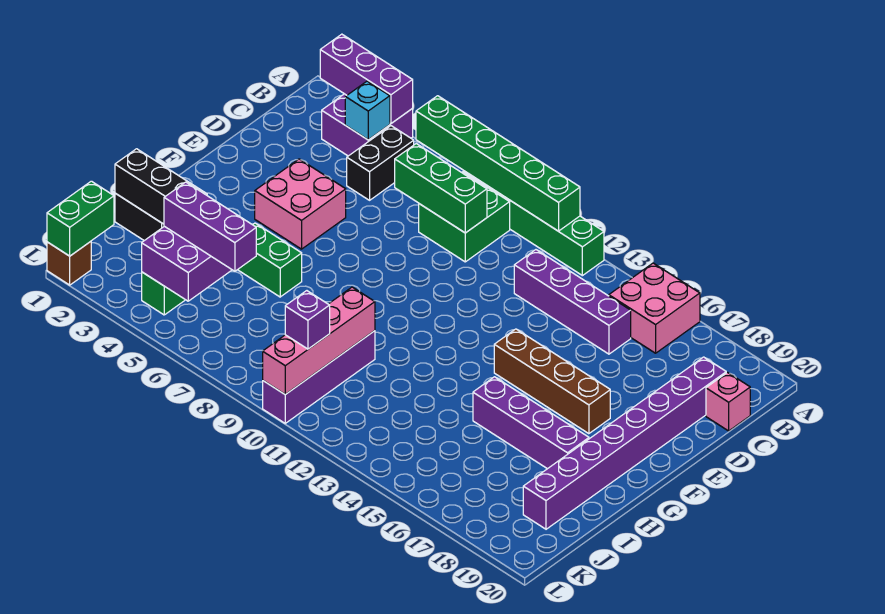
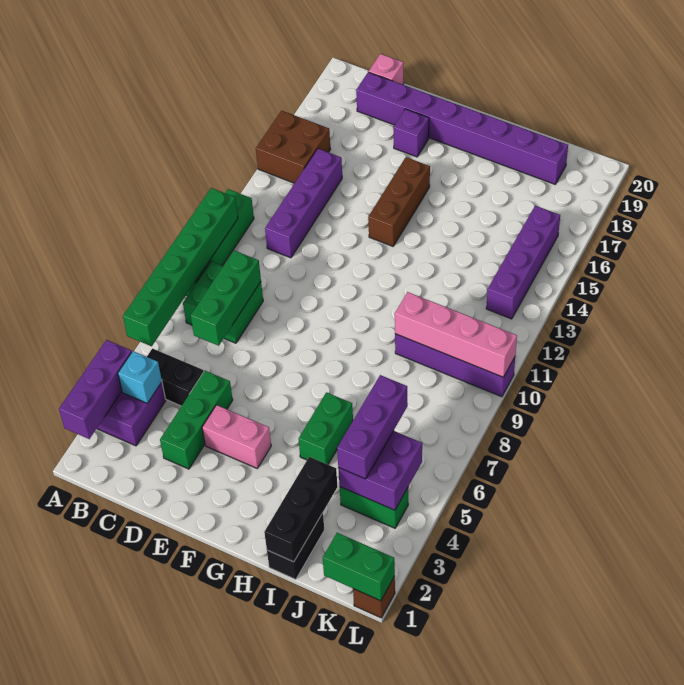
pink brick A15:B16 level 1 -> brown brick A15:B16 level 1
none -> green brick D3:D5 level 1
pink brick E4:F5 level 1 -> pink brick E4:F4 level 1
brown brick F14:F17 level 1 -> brown brick F14:F16 level 1
purple brick H15:H18 level 1 -> purple brick K13:K16 level 1
purple brick K10 level 3 -> purple brick E18 level 1

